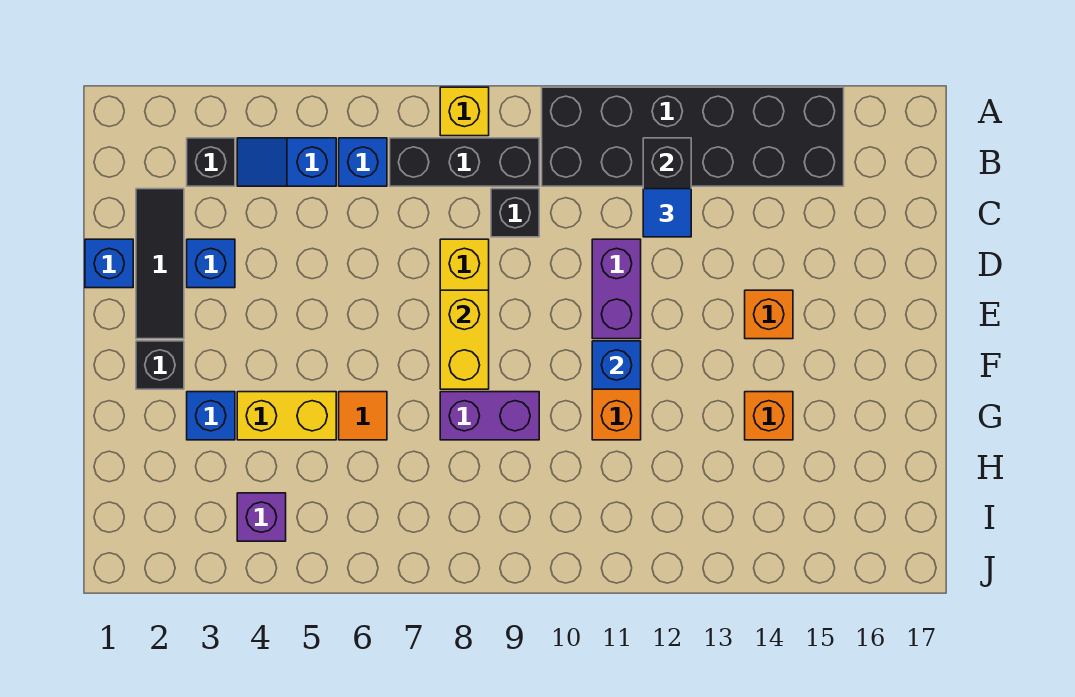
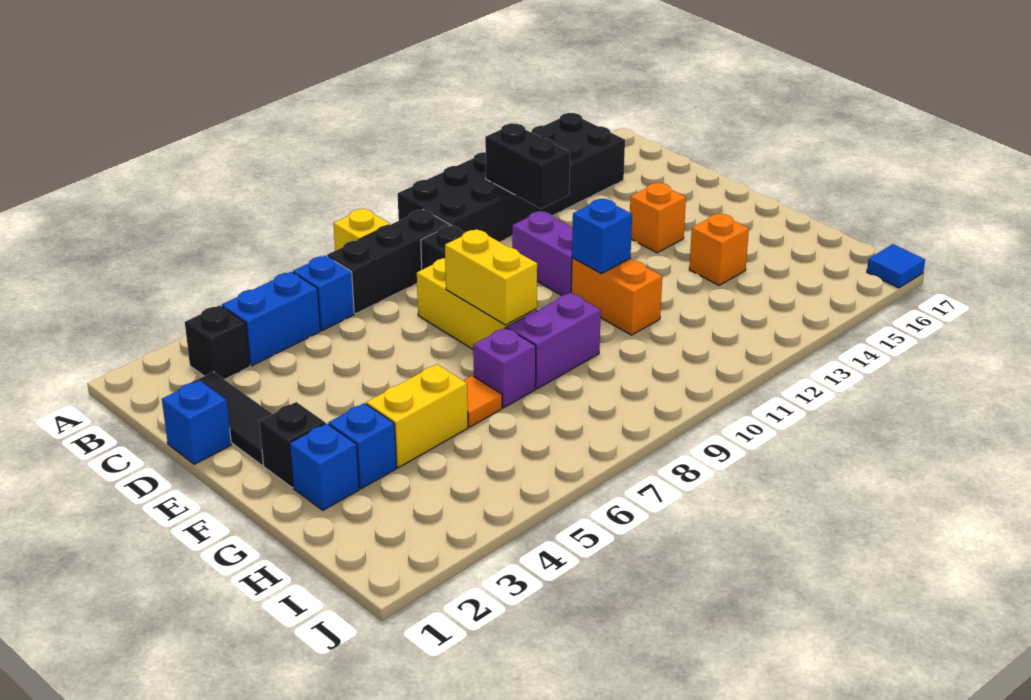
blue slope B4:B5 level 1 top 5 -> blue brick B4:B5 level 1
blue tile C12 level 3 -> blue tile J17 level 1
blue brick D3 level 1 -> blue brick G2 level 1
purple brick I4 level 1 -> purple brick G7 level 1

